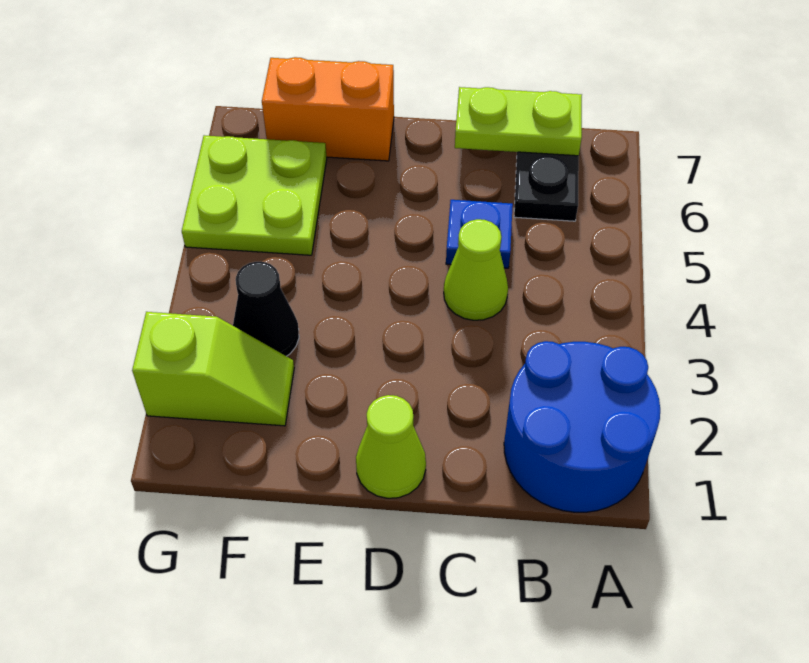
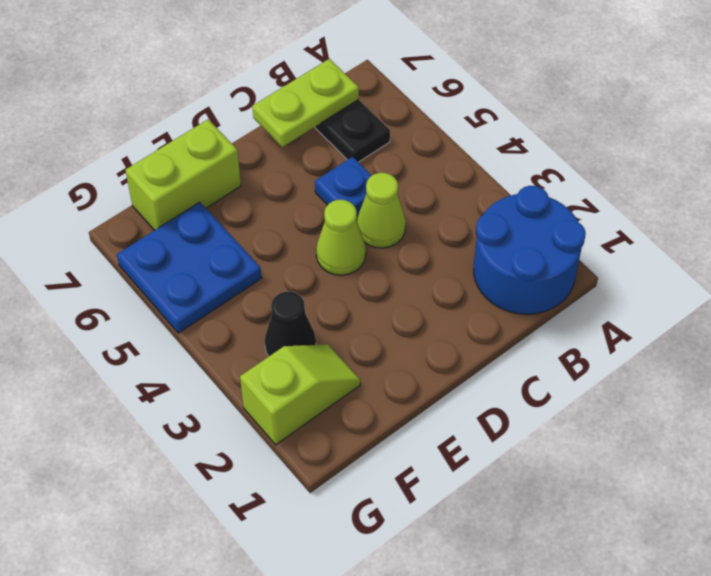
lime cone D1 level 1 -> lime cone D4 level 1
orange brick E7:F7 level 1 -> lime brick E7:F7 level 1
lime plate F5:G6 level 1 -> blue plate F5:G6 level 1

